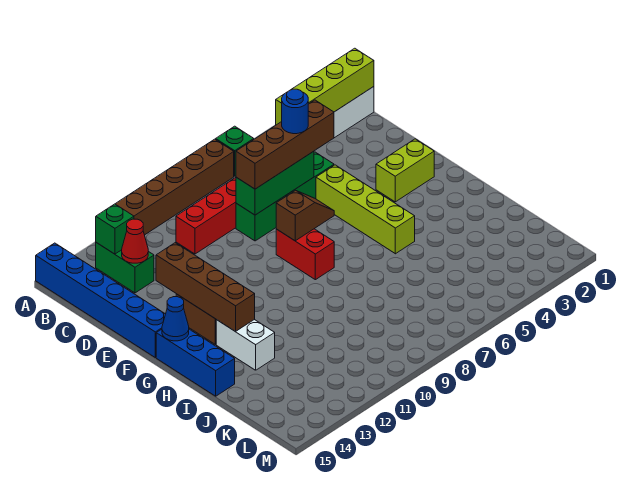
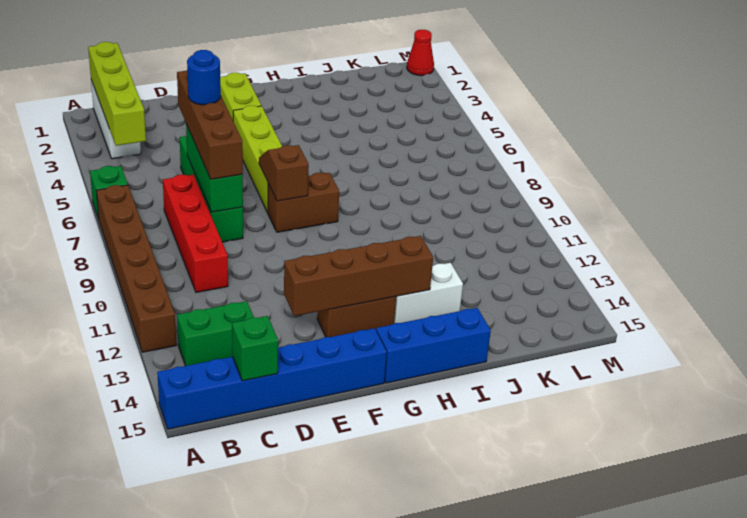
green brick B13 level 2 -> green brick C15 level 2
red cone C13 level 2 -> red cone M1 level 1
lime brick E5:H5 level 1 -> lime brick F4:F7 level 1
red brick F8:G8 level 1 -> brown brick F8:G8 level 1
blue cone G15 level 2 -> none

